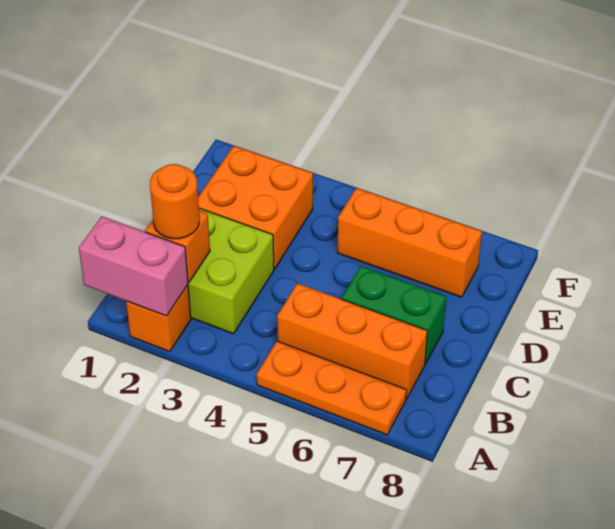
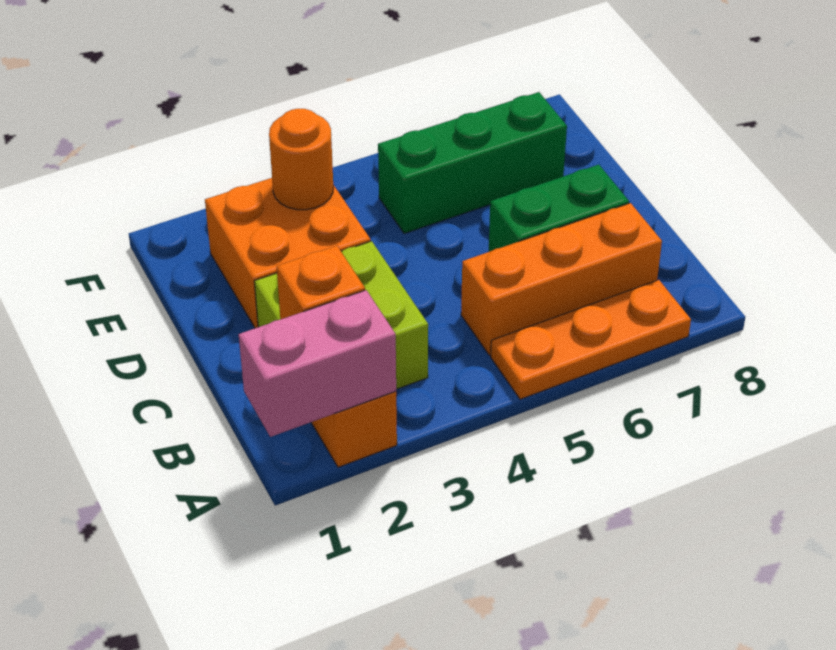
orange round brick B2 level 3 -> orange round brick E3 level 2
orange brick E5:E7 level 1 -> green brick E5:E7 level 1

